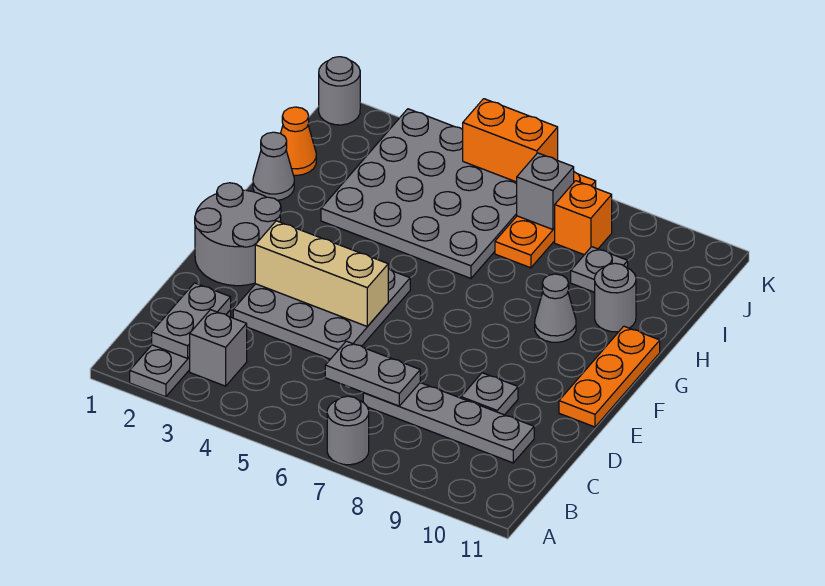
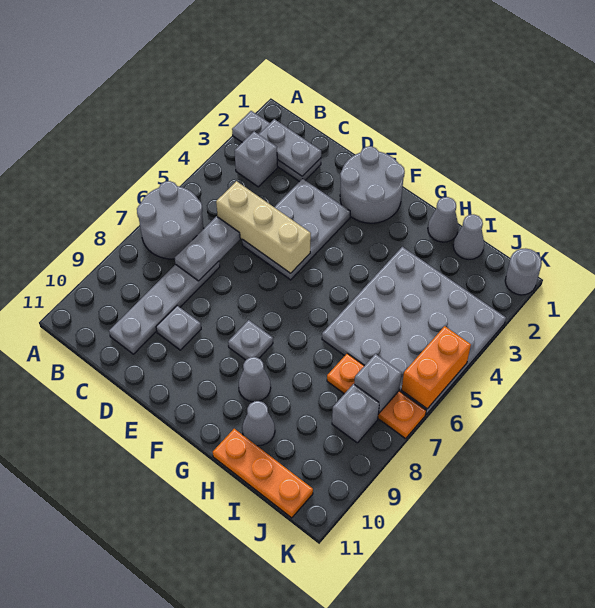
grey round brick A7 level 1 -> grey round brick A6:B7 level 1
grey plate D3:F5 level 1 -> grey plate D3:E5 level 1
tan brick E3:E5 level 2 -> tan brick C5:E5 level 2
orange plate E11:G11 level 1 -> orange plate H11:J11 level 1
grey round brick H10 level 1 -> grey cone H10 level 1
orange cone I1 level 1 -> grey cone I1 level 1
grey plate I9 level 1 -> grey plate F8 level 1
orange brick J8 level 1 -> grey brick J8 level 1

